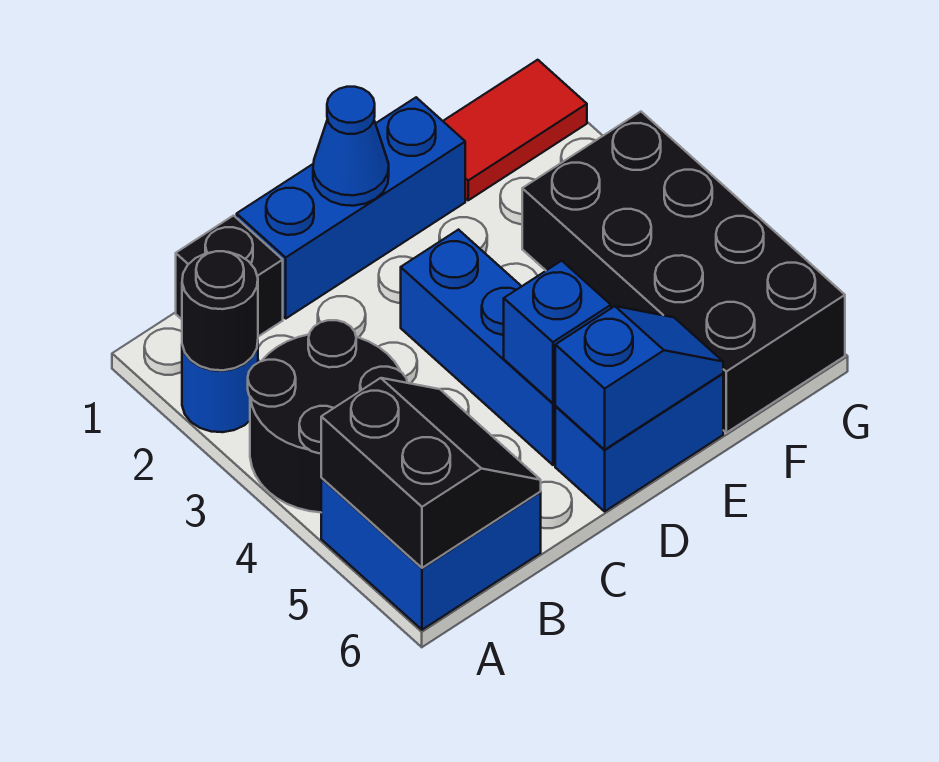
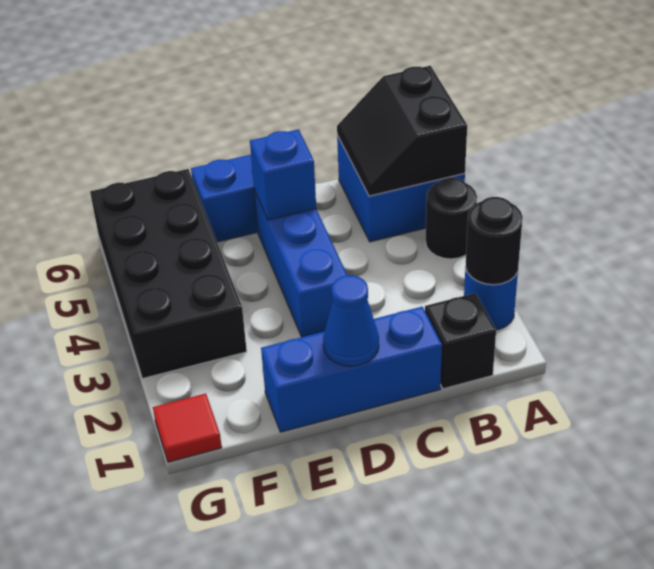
black round brick A3:B4 level 1 -> black round brick A4 level 1
blue slope D6:E6 level 2 top D -> none
red tile F1:G1 level 1 -> red tile G1 level 1

